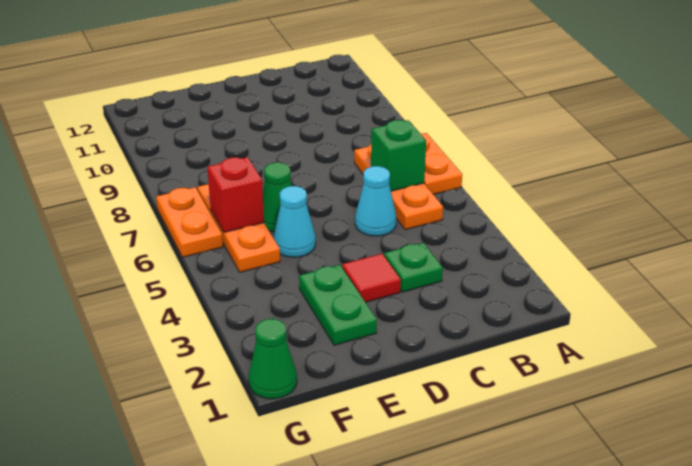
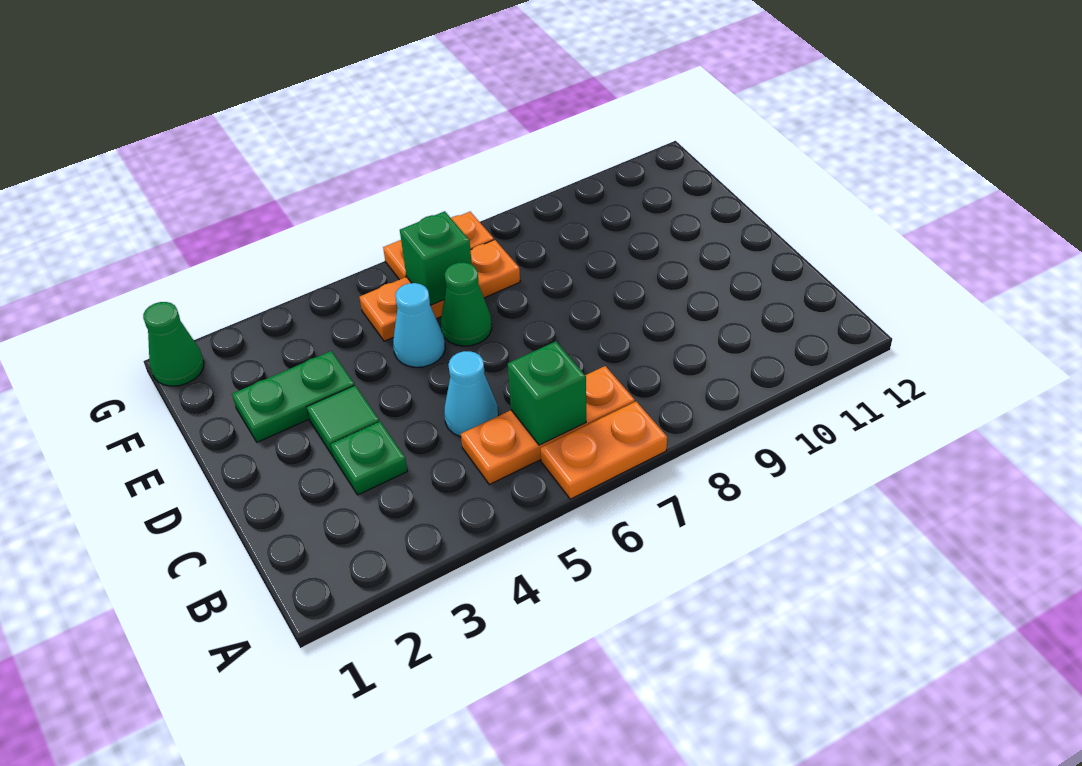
red tile D3 level 1 -> green tile D3 level 1
red brick F6 level 2 -> green brick F6 level 2

